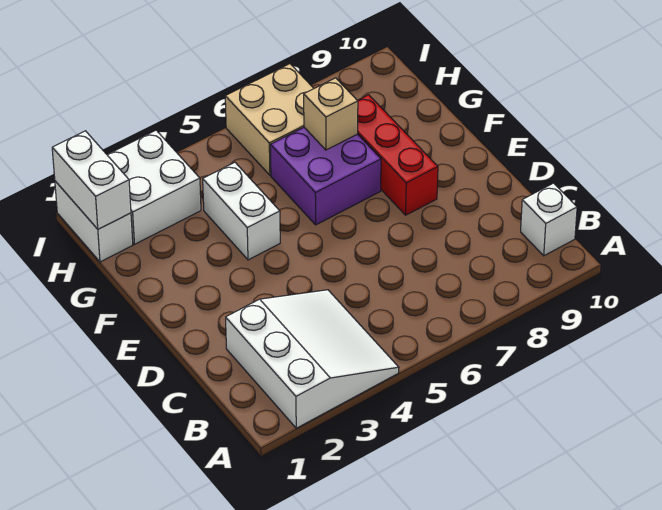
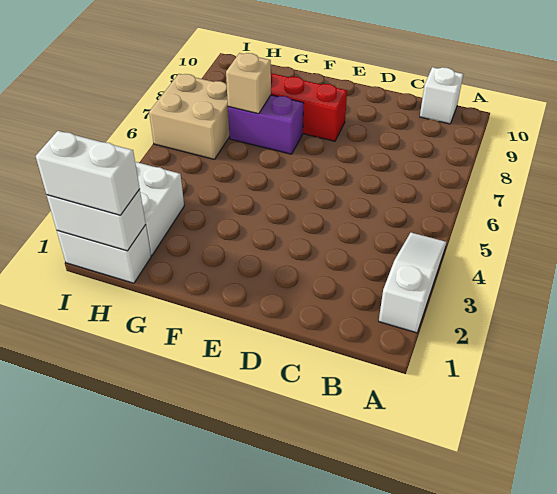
white slope A2:C4 level 1 top 2 -> white slope A2:A4 level 1 top 2
white brick F4:G4 level 1 -> white brick H1:I1 level 3
purple brick F6:G7 level 1 -> purple brick F7:G7 level 1

